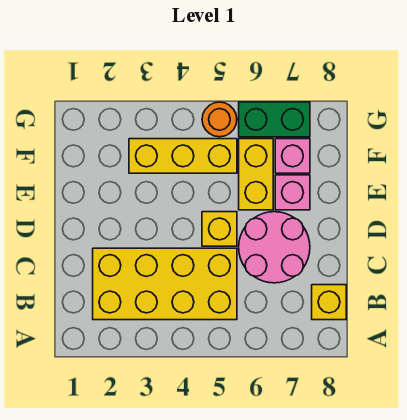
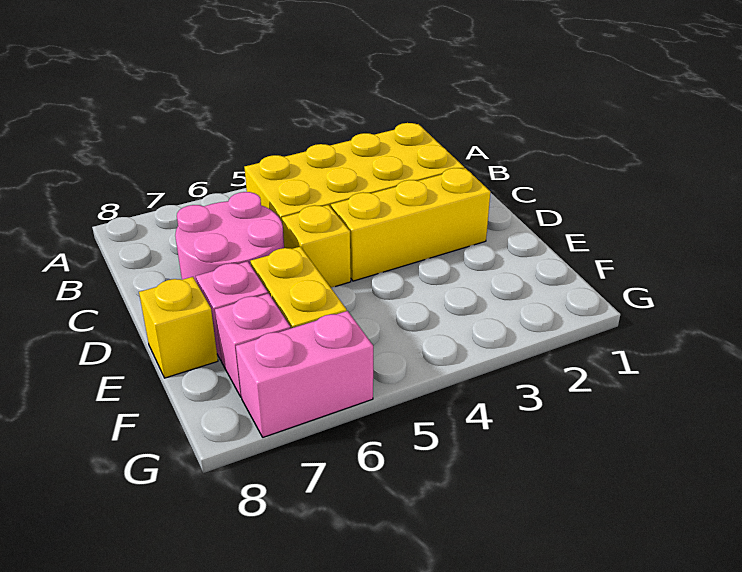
yellow brick B8 level 1 -> yellow brick E8 level 1
yellow brick F3:F5 level 1 -> yellow brick D2:D4 level 1
orange round brick G5 level 1 -> none
green brick G6:G7 level 1 -> pink brick G6:G7 level 1

